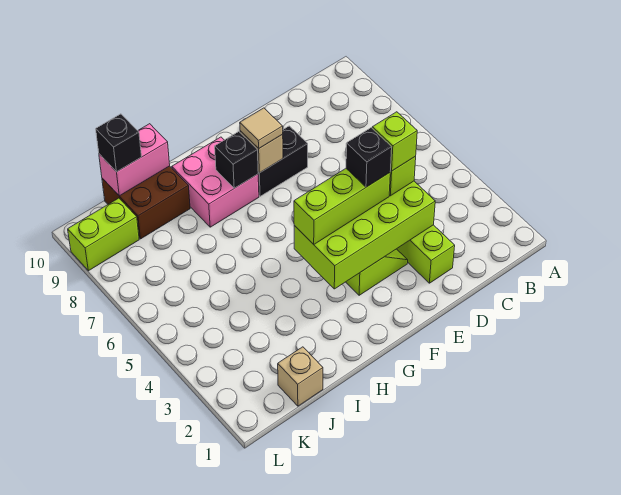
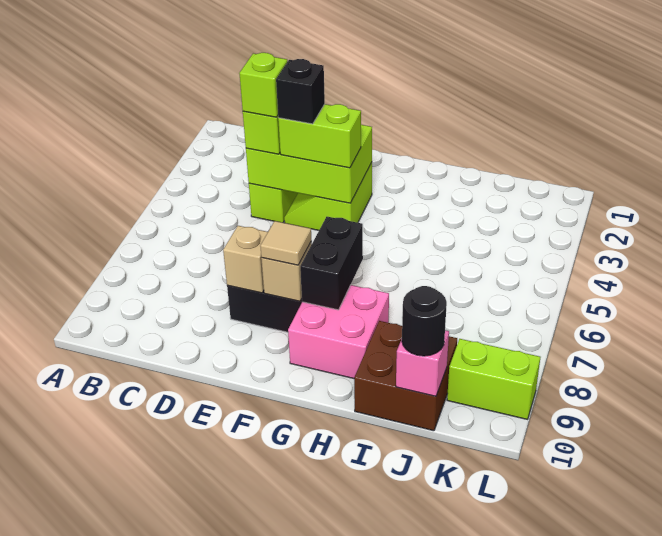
lime brick D3:G4 level 2 -> lime brick D3:F4 level 2
lime brick E4:G4 level 3 -> lime brick E4:F4 level 3
black brick G8 level 2 -> black brick G7:G8 level 2
pink brick I10:J10 level 2 -> pink brick J10 level 2
tan brick J1 level 1 -> tan brick E8 level 2
black brick J10 level 3 -> black round brick J10 level 3

